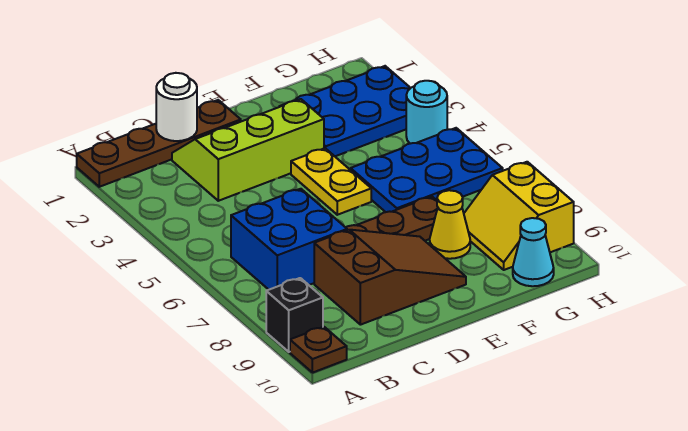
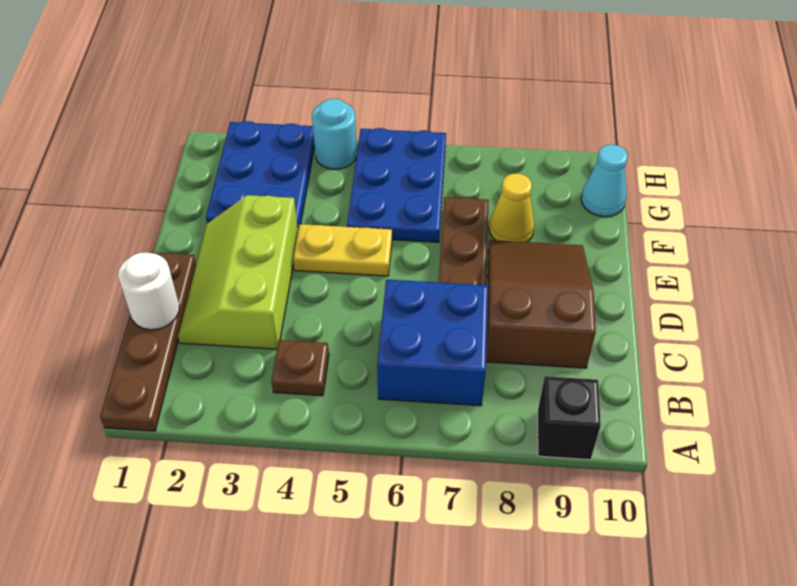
brown plate A10 level 1 -> brown plate B4 level 1
yellow slope G8:H9 level 1 top H -> none

